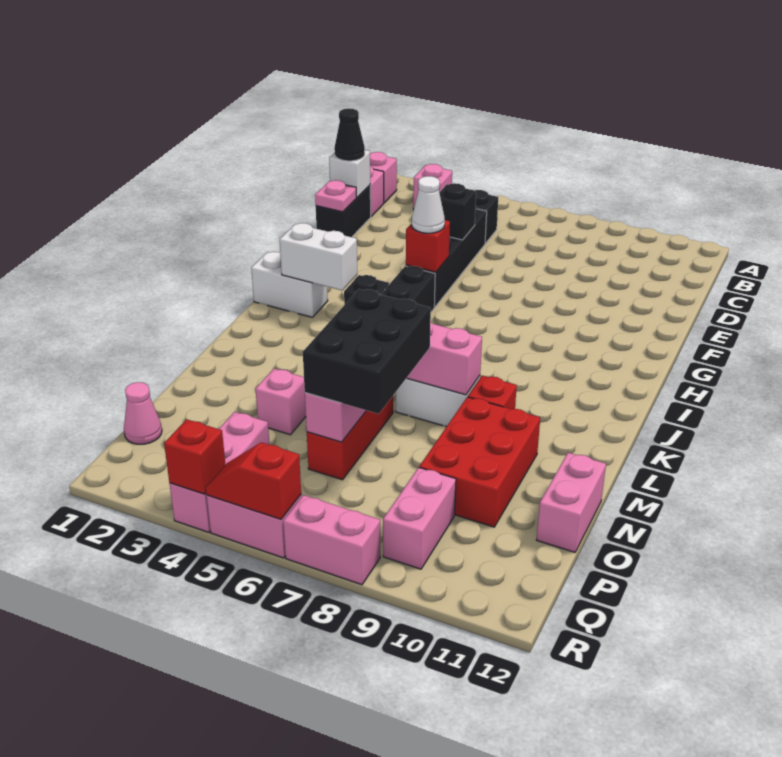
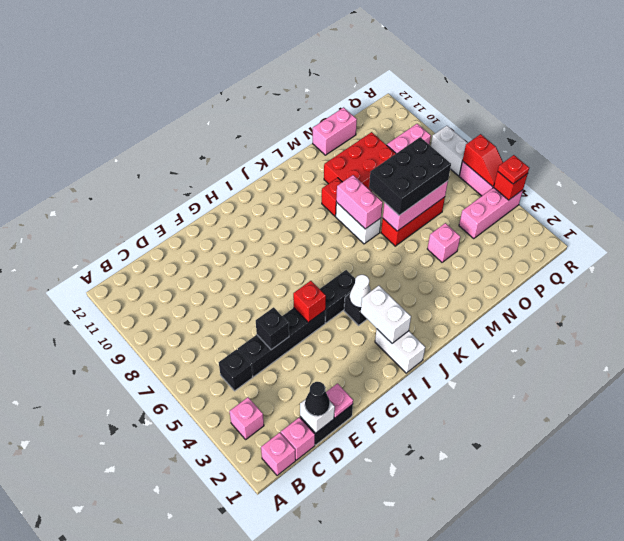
white cone G5 level 3 -> white cone I4 level 2
pink cone P1 level 1 -> none
none -> red plate R4 level 3
pink brick R7:R8 level 1 -> white brick R7:R8 level 1

